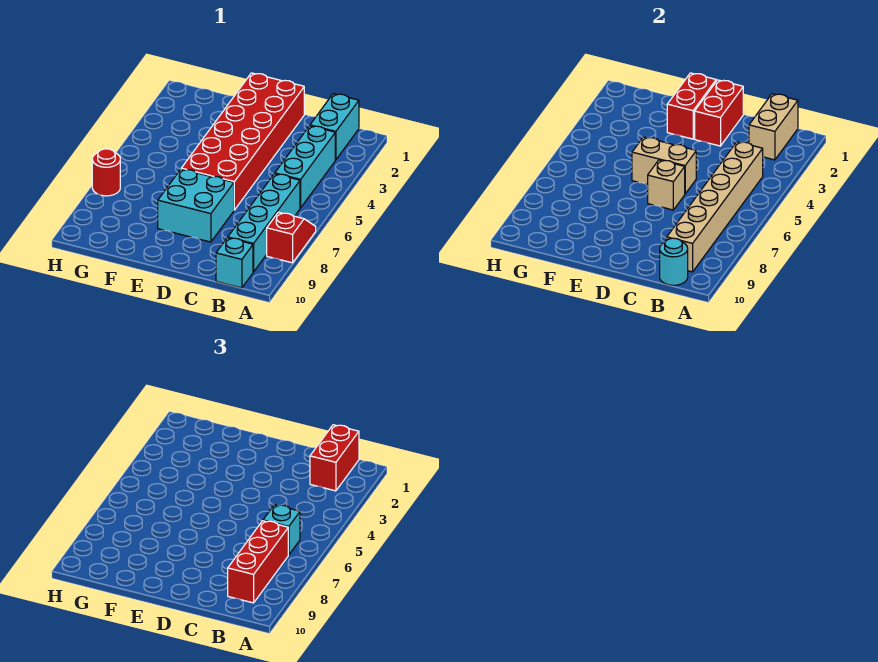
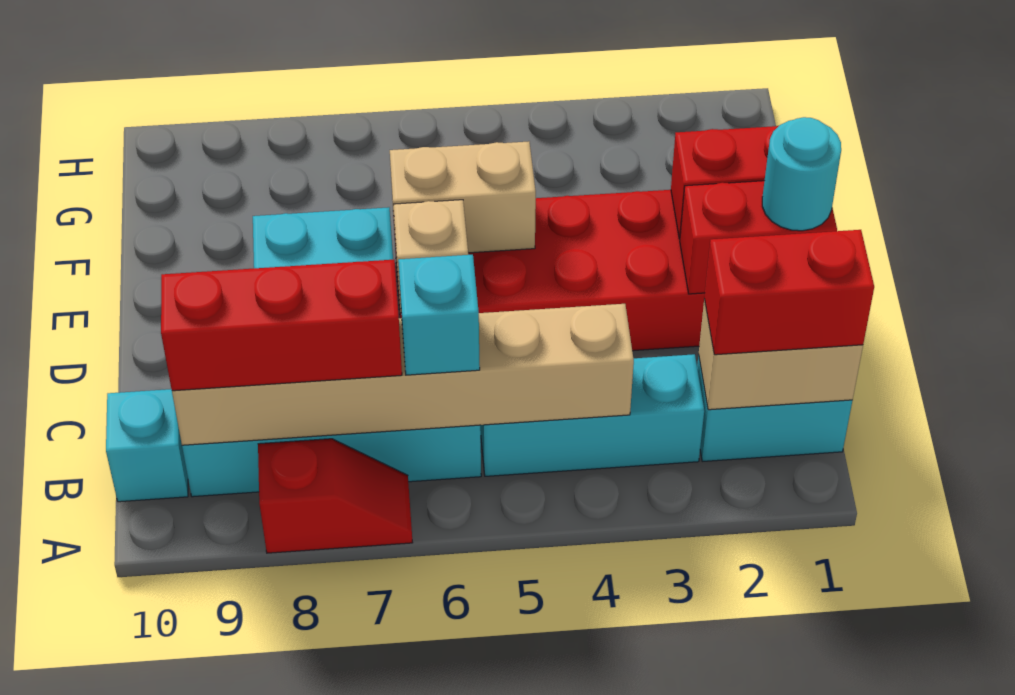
cyan round brick B10 level 2 -> cyan round brick D1 level 3
tan brick D5:E5 level 2 -> tan brick E5:E6 level 2
red round brick H7 level 1 -> none

